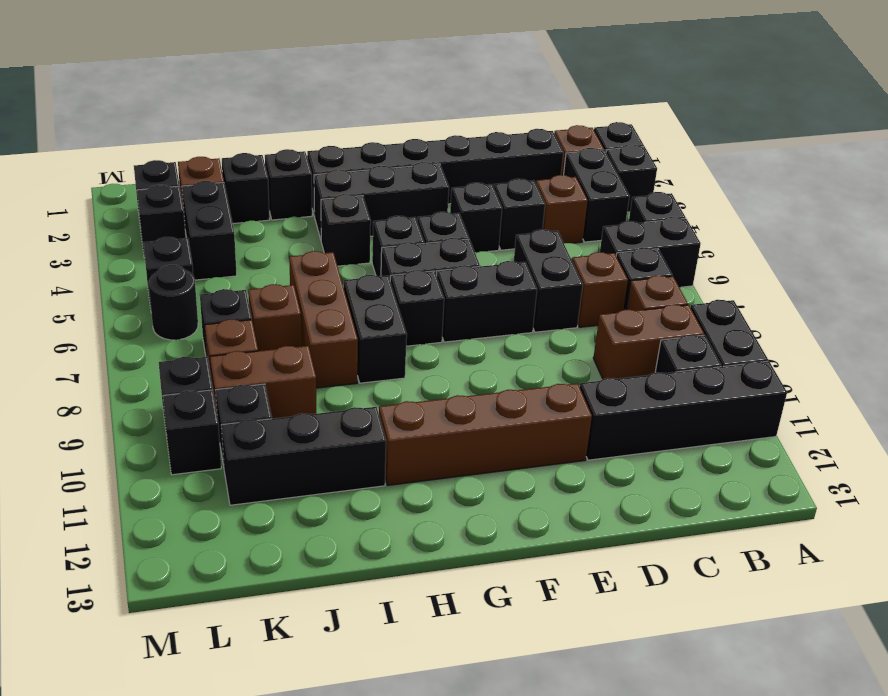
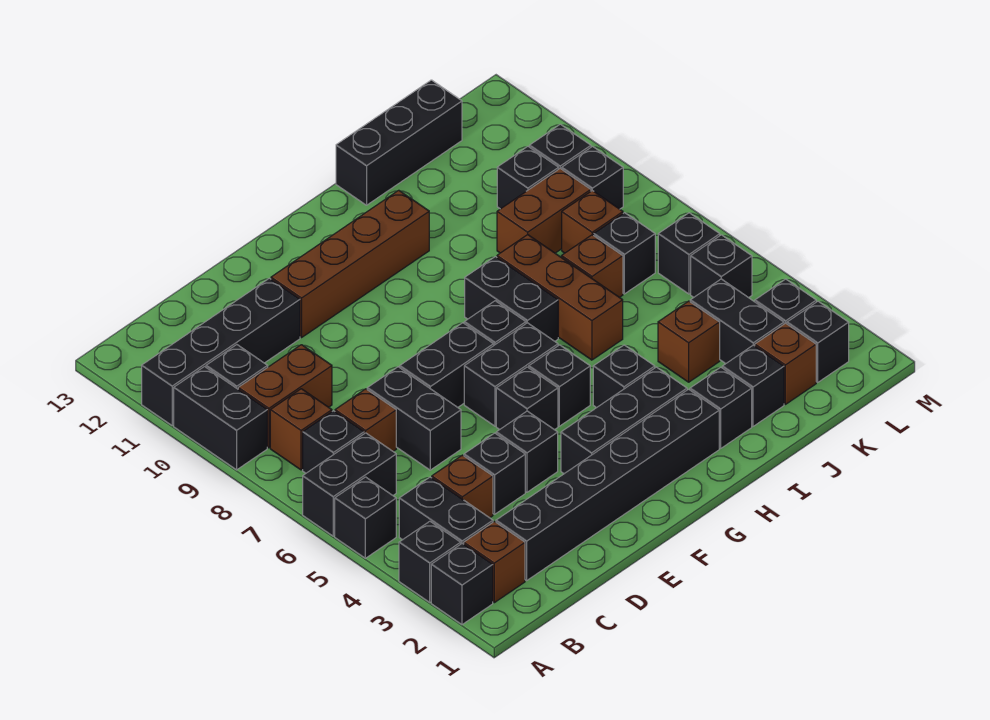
black brick I11:K11 level 1 -> black brick I13:K13 level 1
none -> brown brick J4 level 1
black round brick L6 level 1 -> black brick L6 level 1

